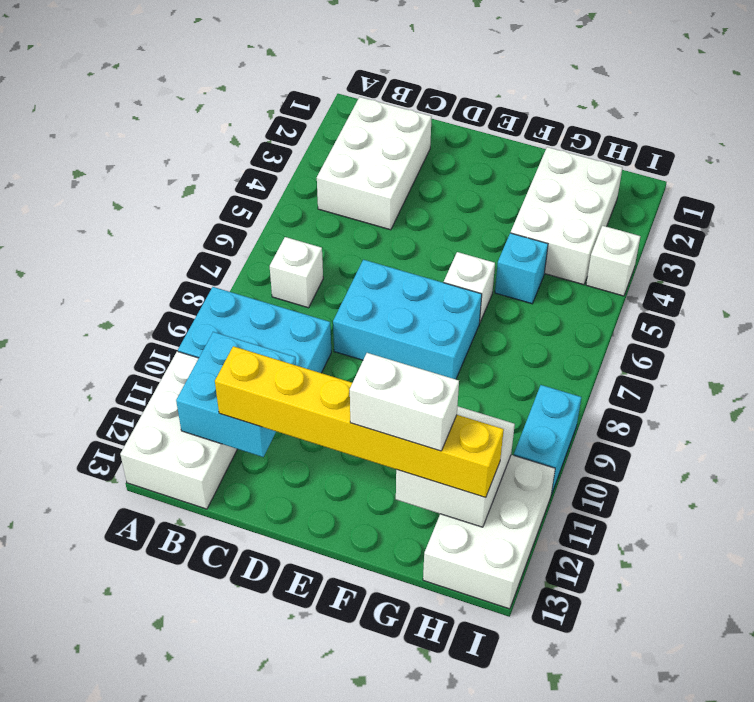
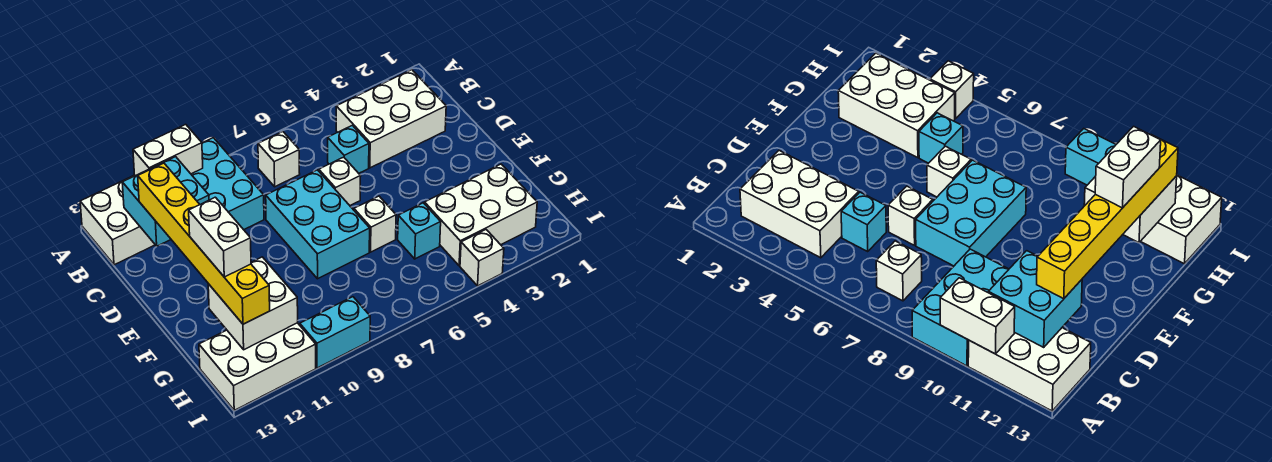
none -> white brick A10:A11 level 2
none -> cyan brick C5 level 1
none -> white brick D6 level 1

